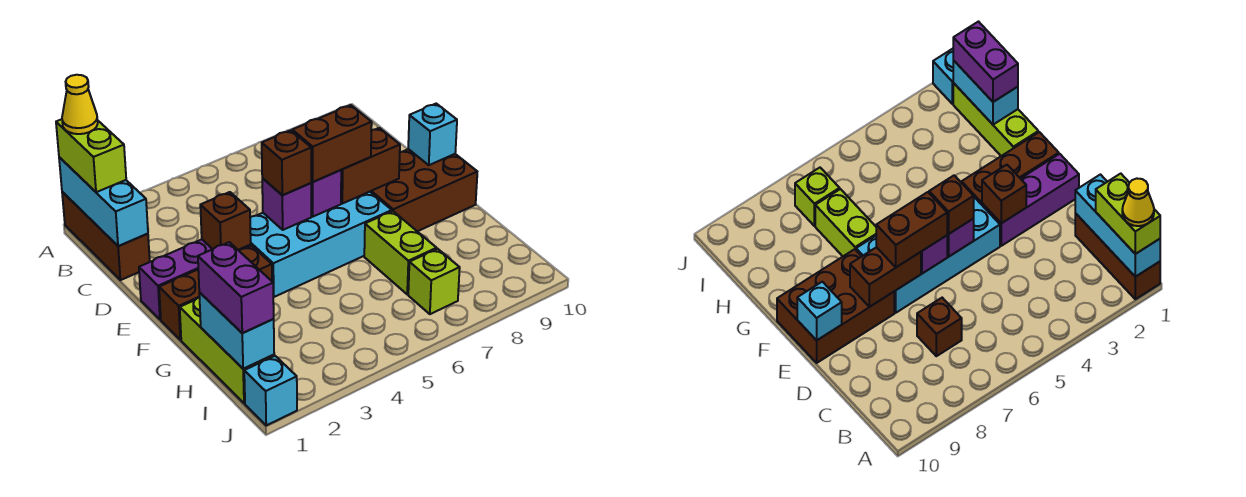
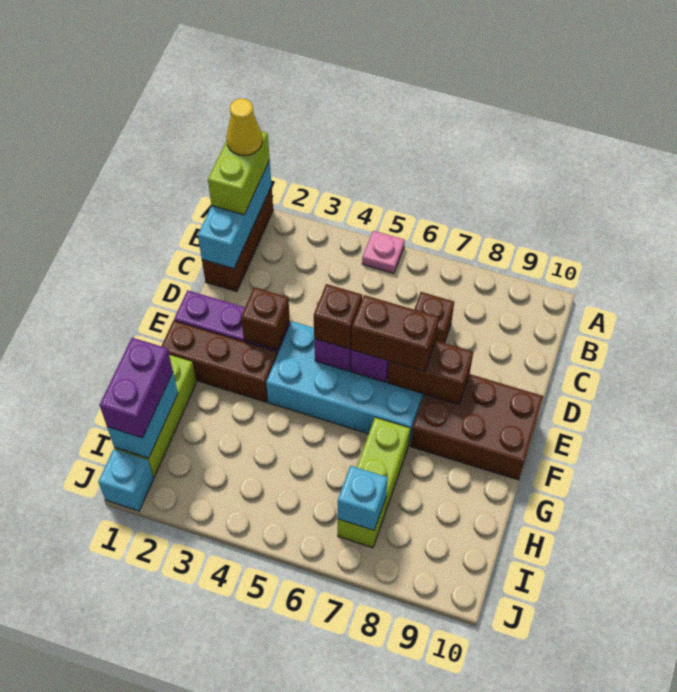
none -> pink plate A5 level 1
cyan brick E10 level 2 -> cyan brick I7 level 2

